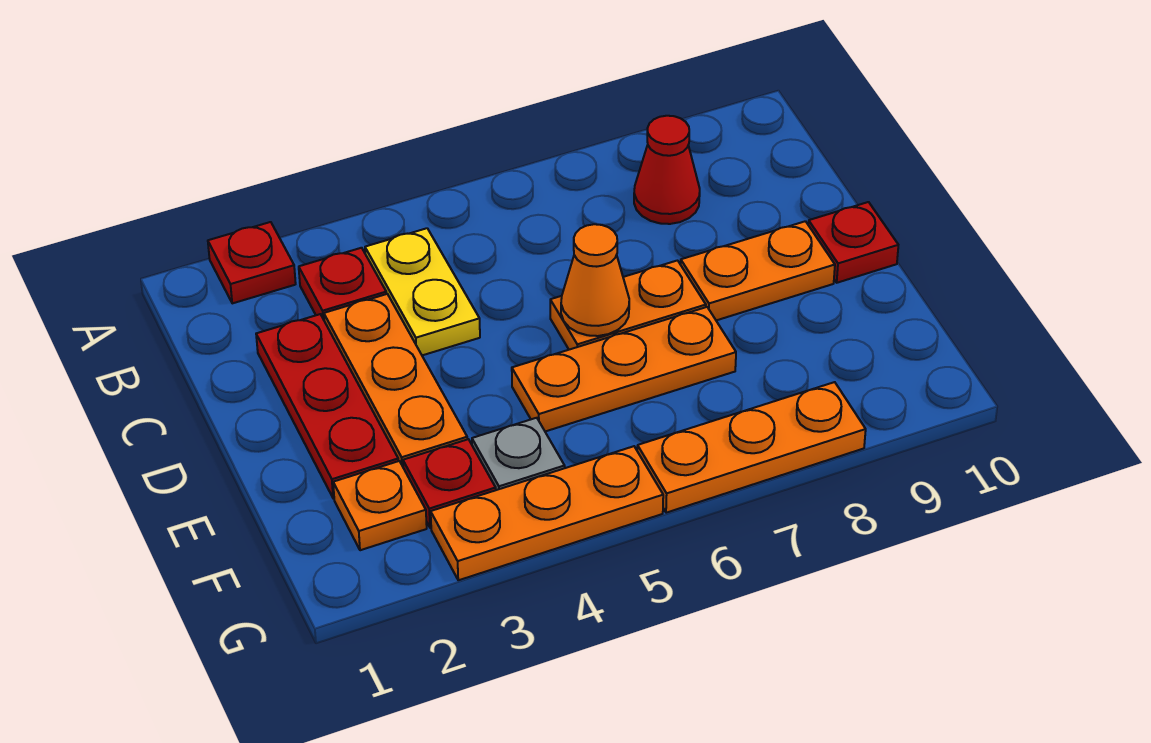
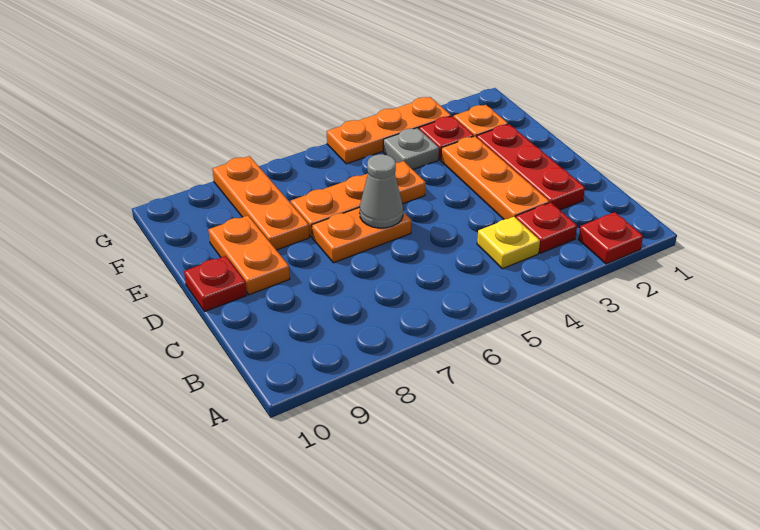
yellow plate B4:C4 level 1 -> yellow plate B4 level 1
red cone B8 level 1 -> none
orange cone D6 level 2 -> grey cone D6 level 2
orange plate D8:D9 level 1 -> orange plate D9:E9 level 1
orange plate G6:G8 level 1 -> orange plate E8:G8 level 1

